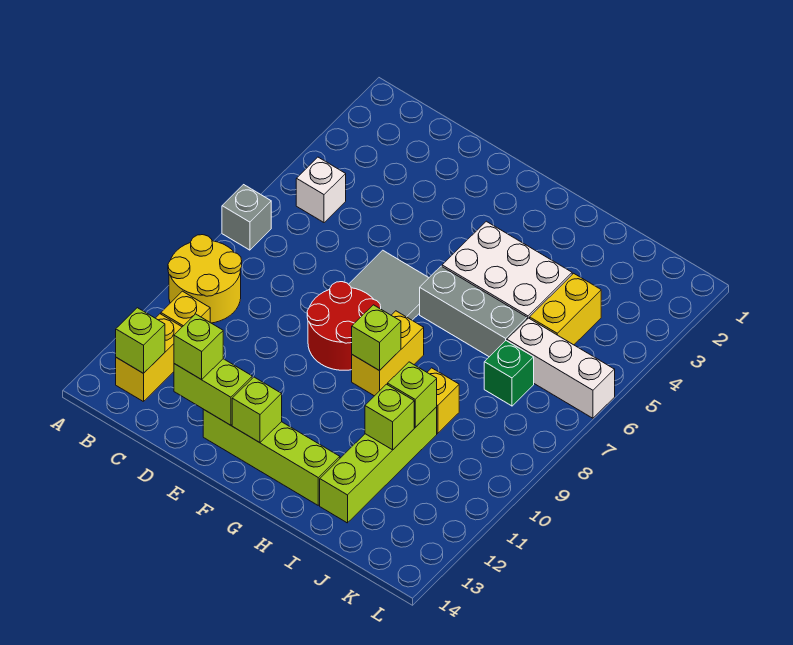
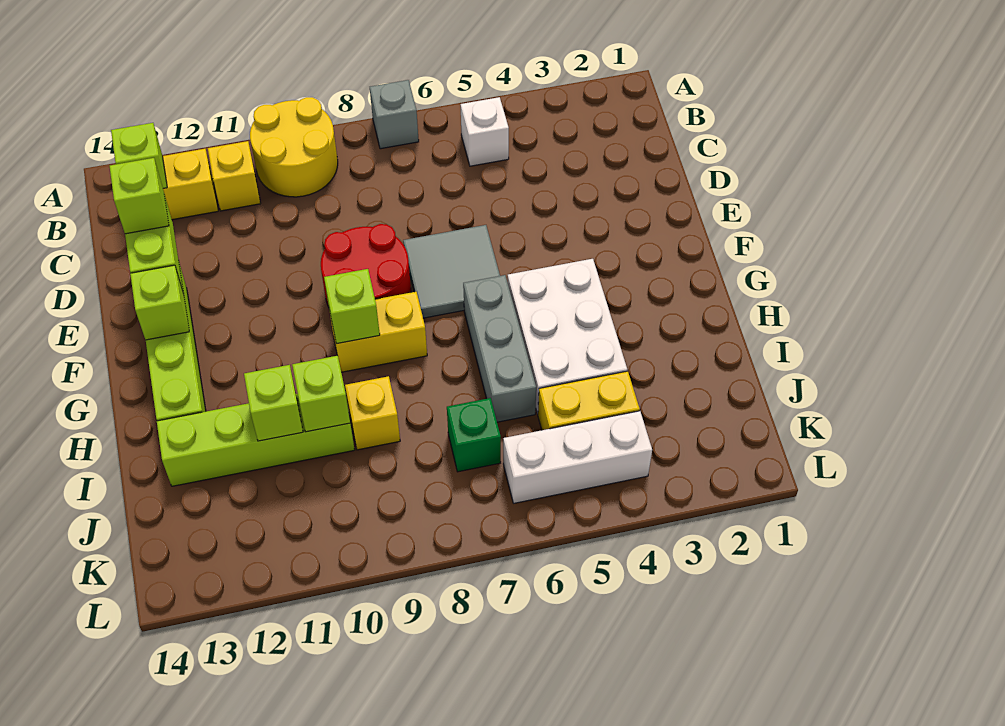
white brick J6:L6 level 1 -> white brick K4:K6 level 1

